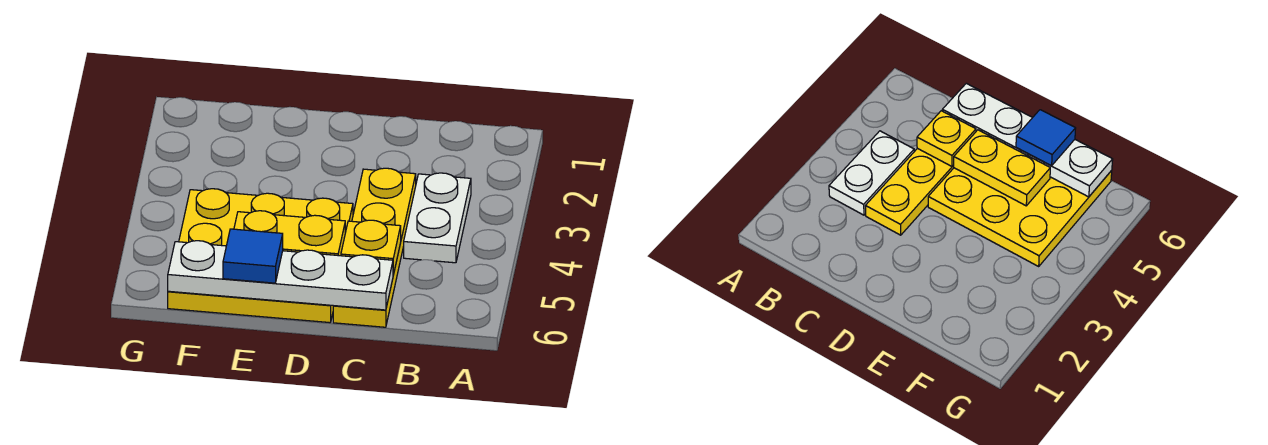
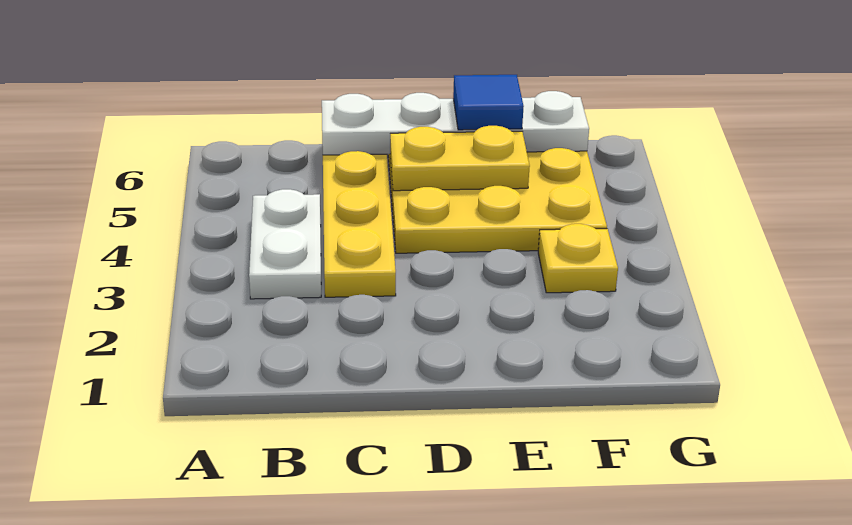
yellow plate C5 level 2 -> yellow plate F3 level 1

